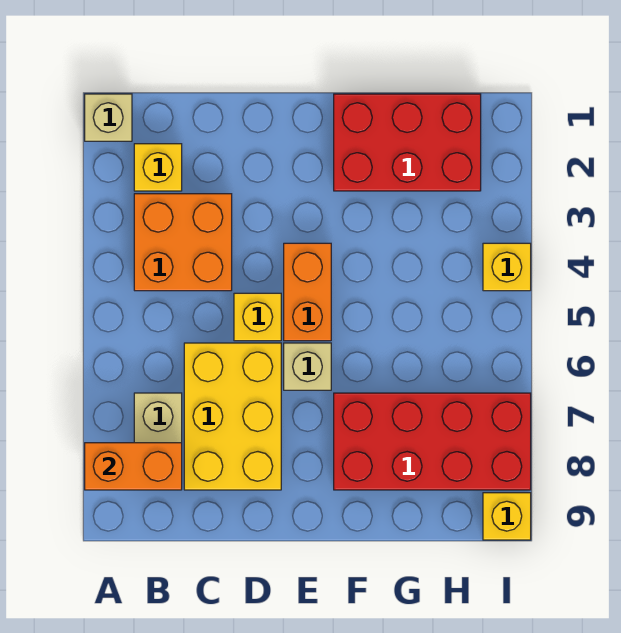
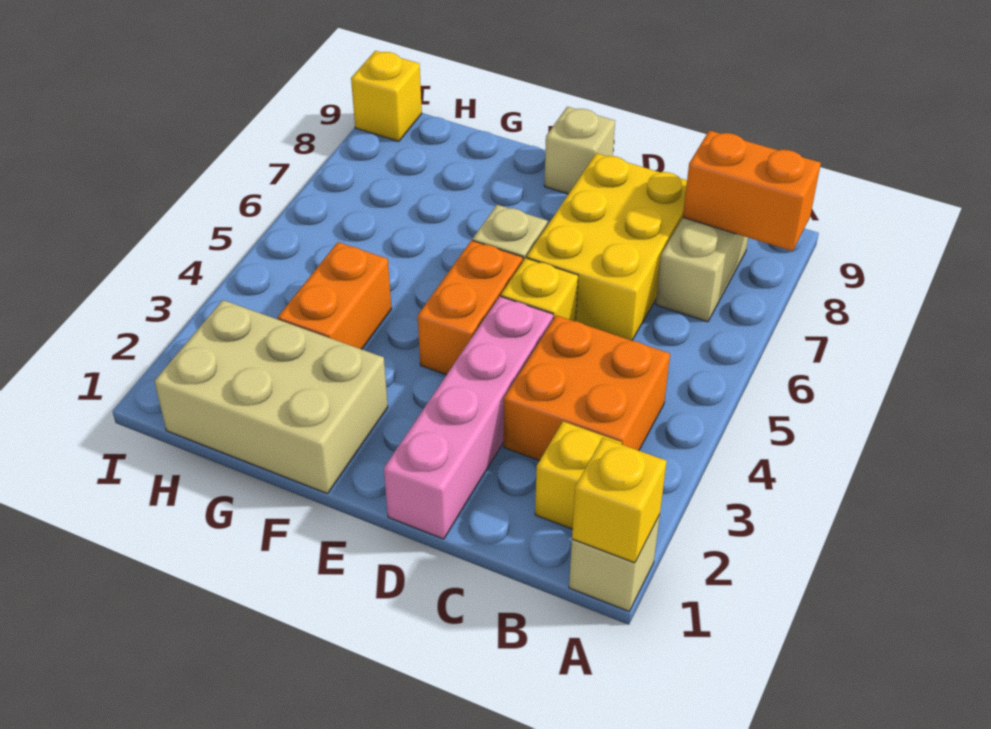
none -> pink brick D1:D4 level 1
none -> tan brick E9 level 1
red brick F1:H2 level 1 -> tan brick F1:H2 level 1
red brick F7:I8 level 1 -> none
none -> orange brick G3:G4 level 1
yellow brick I4 level 1 -> yellow brick A1 level 2

